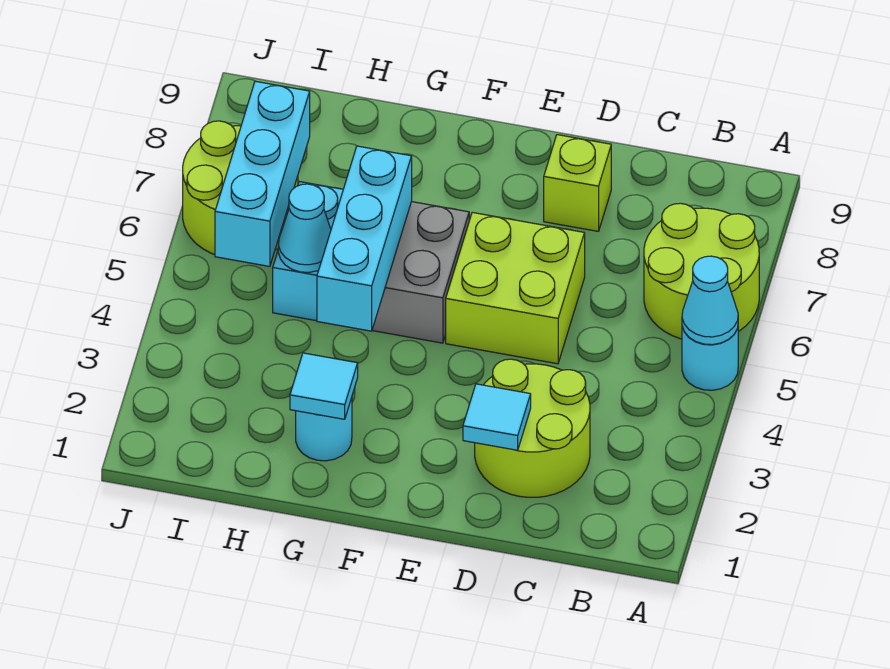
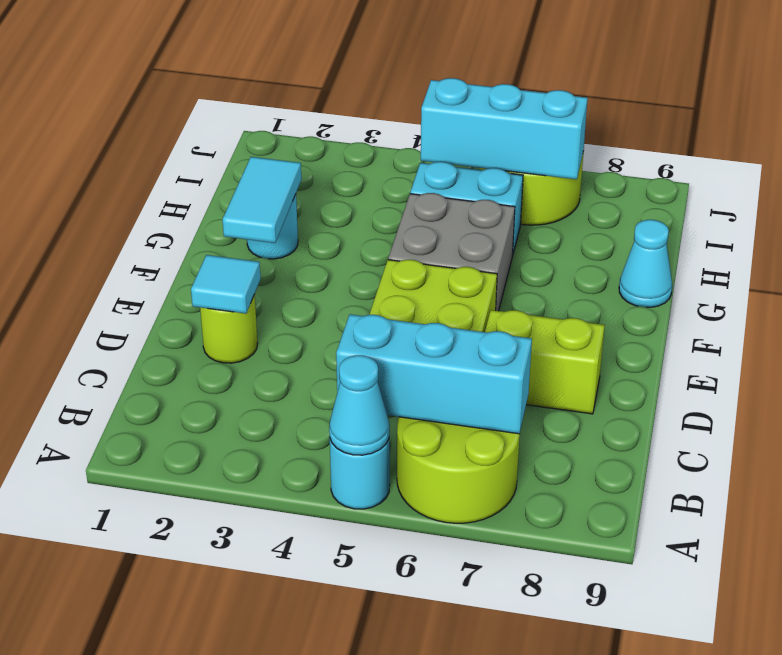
lime round brick C2:D3 level 1 -> lime round brick D2 level 1
lime brick D8 level 1 -> lime brick D7:D8 level 1
cyan tile G2 level 2 -> cyan tile F2:G2 level 2
cyan brick G4:G6 level 2 -> cyan brick B5:B7 level 2
cyan cone H5 level 2 -> cyan cone G9 level 1

